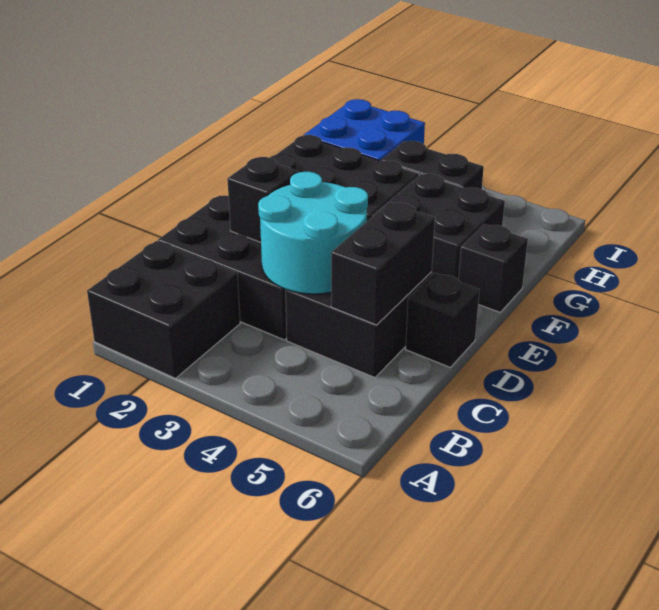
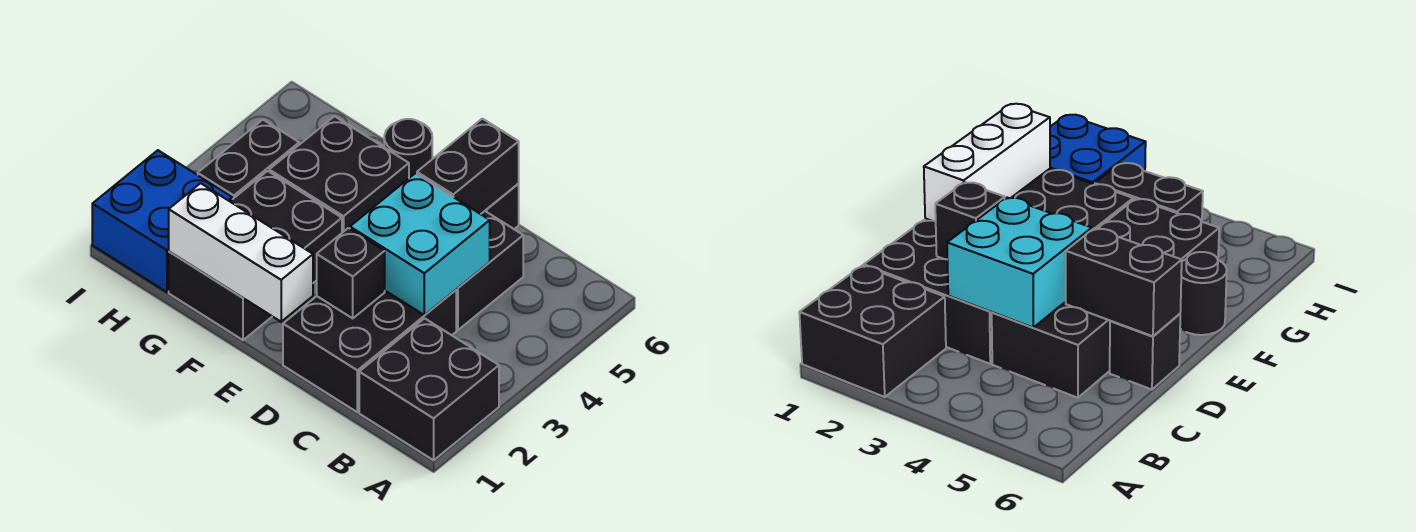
cyan round brick C3:D4 level 2 -> cyan brick C3:D4 level 2
black brick C5:D5 level 2 -> black brick D5:D6 level 2
none -> white brick E1:G1 level 2
black brick F6 level 1 -> black round brick F6 level 1

